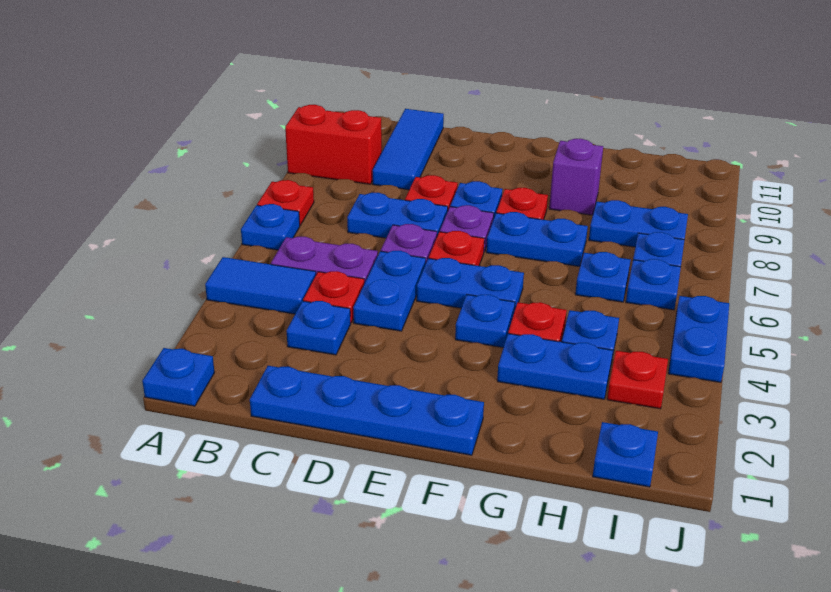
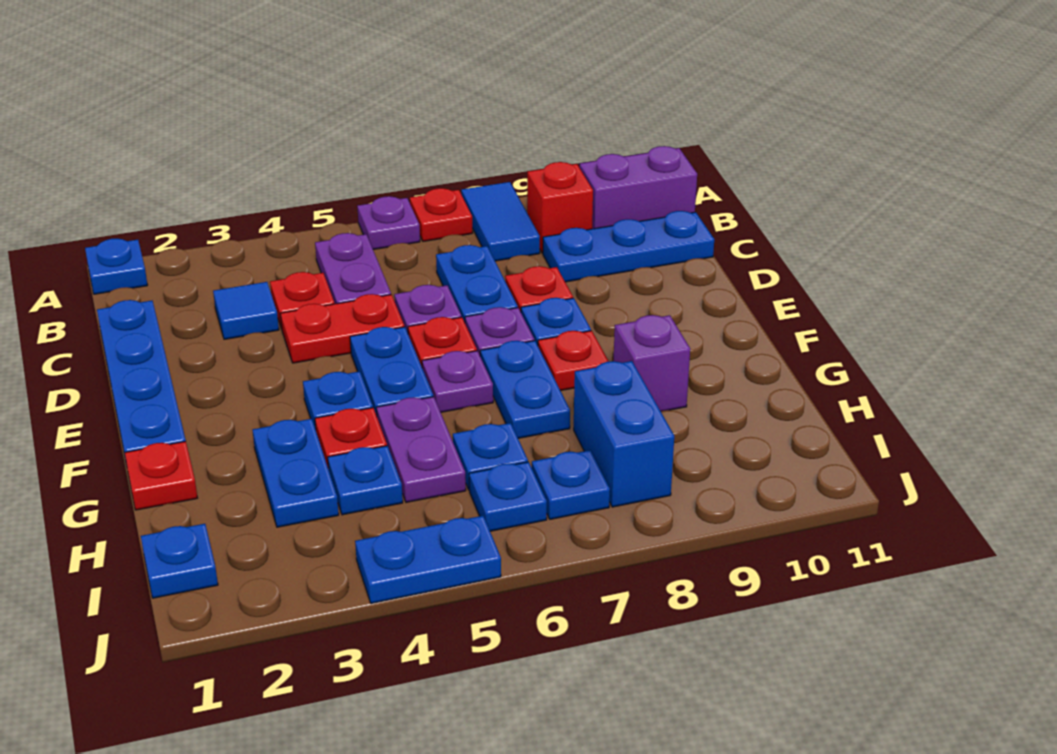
blue tile A4:B4 level 1 -> blue tile A8:B8 level 1
blue plate A6 level 1 -> purple plate A6 level 1
red brick A9:B9 level 1 -> red brick B9 level 1
none -> purple brick B10:B11 level 1
blue plate C3 level 1 -> blue tile C3 level 1
blue tile C9:C11 level 1 -> blue plate C9:C11 level 1
blue plate D4:D5 level 1 -> red plate D4:D5 level 1
none -> purple plate F6 level 1
none -> purple plate G5:H5 level 1
blue plate H8:I8 level 1 -> blue brick H8:I8 level 1
red plate I3 level 1 -> red plate G1 level 1

